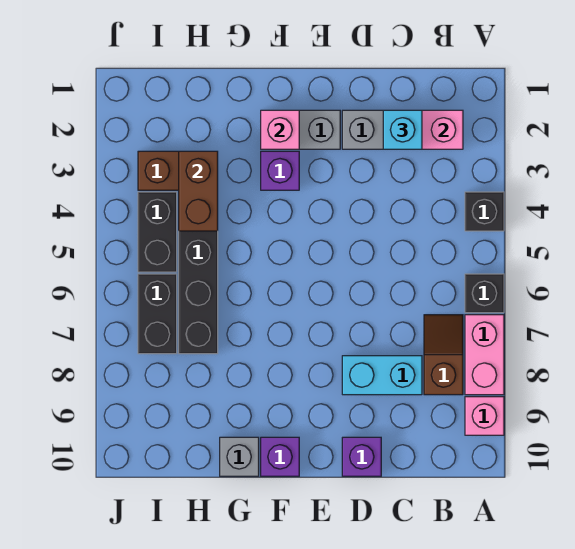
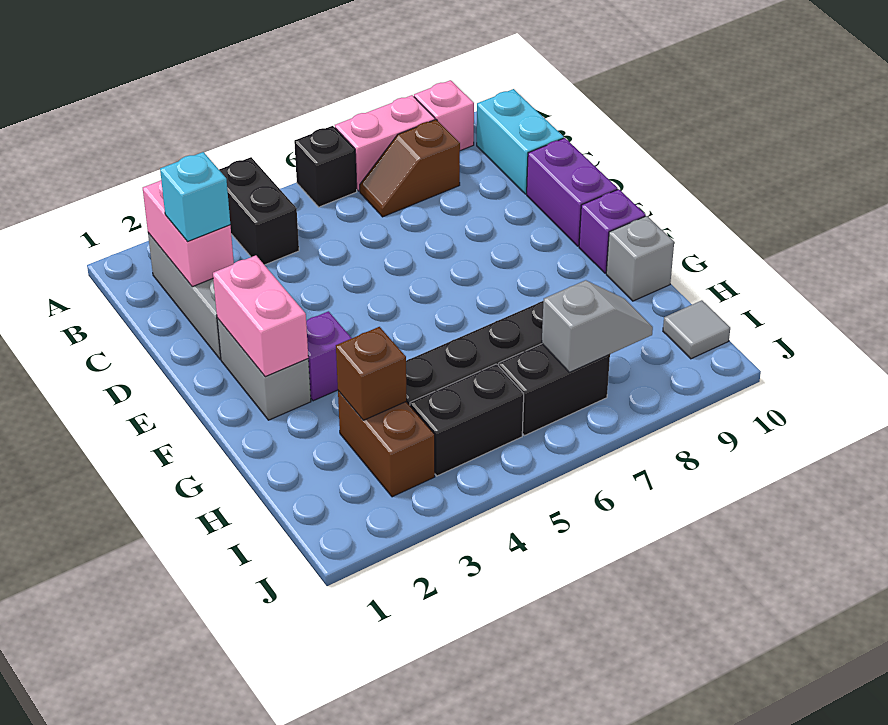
black brick A4 level 1 -> black brick A4:B4 level 1
cyan brick C8:D8 level 1 -> cyan brick B10:C10 level 1
purple brick D10 level 1 -> purple brick D10:E10 level 1
pink brick F2 level 2 -> pink brick E2:F2 level 2
brown brick H3:H4 level 2 -> brown brick H3 level 2
none -> grey slope I7:I8 level 2 top 7
none -> grey tile I10 level 1

